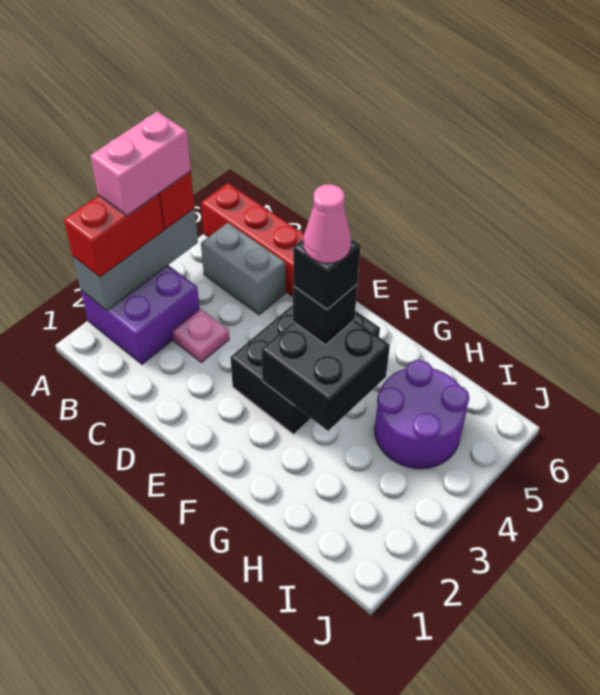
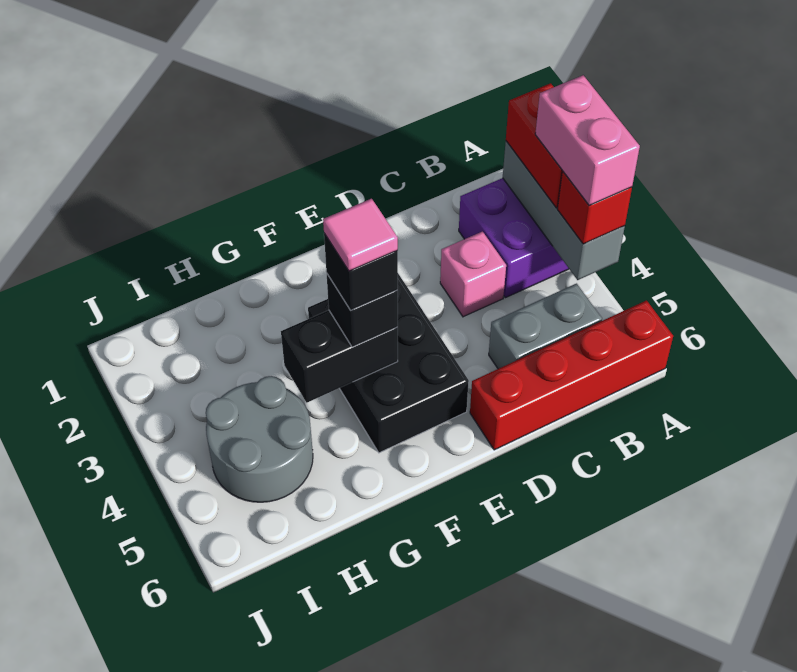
pink plate C3 level 1 -> pink brick C3 level 1
black brick F3:G4 level 2 -> black brick F4:G4 level 2
pink cone F4 level 5 -> pink tile F4 level 5
purple round brick H4:I5 level 1 -> grey round brick H4:I5 level 1

